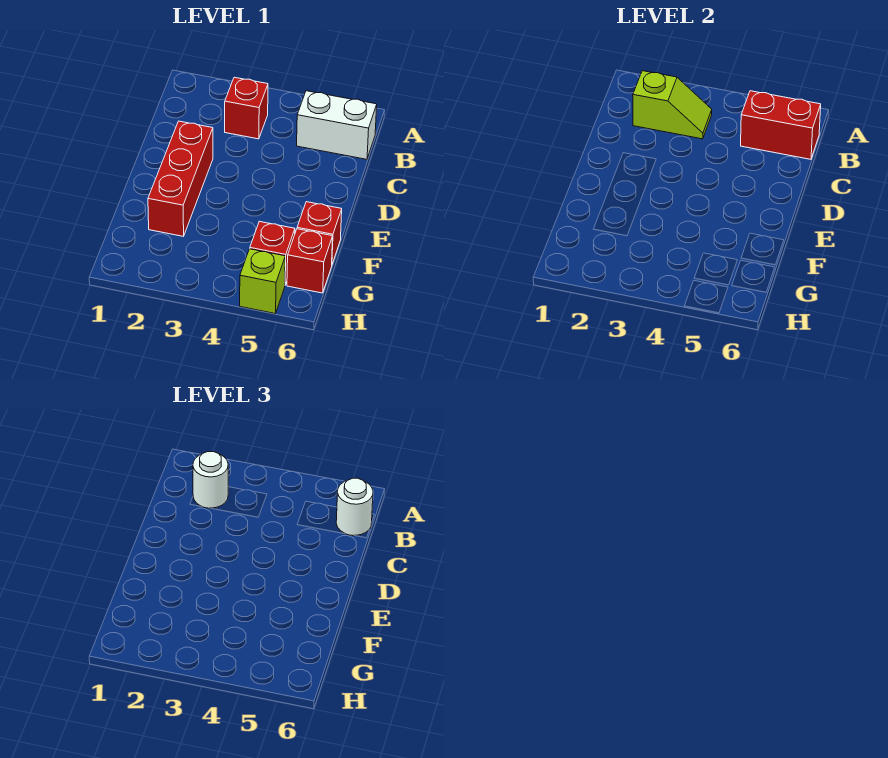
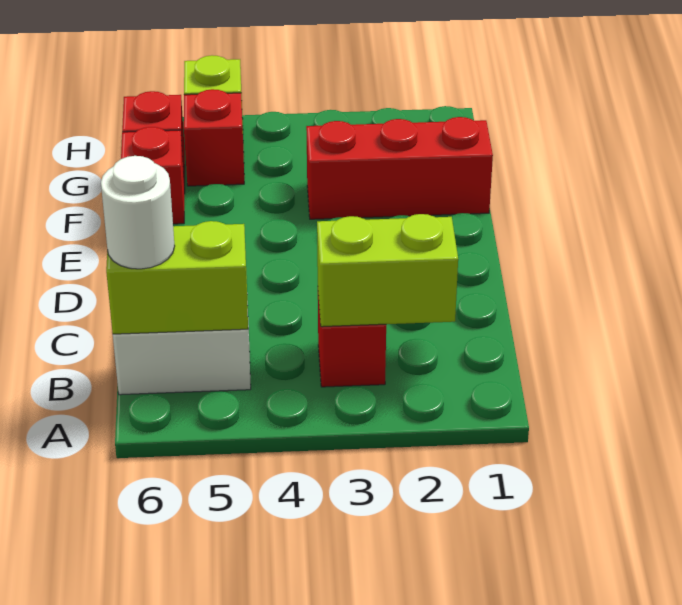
lime slope B2:B3 level 2 top 2 -> lime brick B2:B3 level 2
white round brick B2 level 3 -> none
red brick B5:B6 level 2 -> lime brick B5:B6 level 2
red brick D2:F2 level 1 -> red brick F1:F3 level 1

